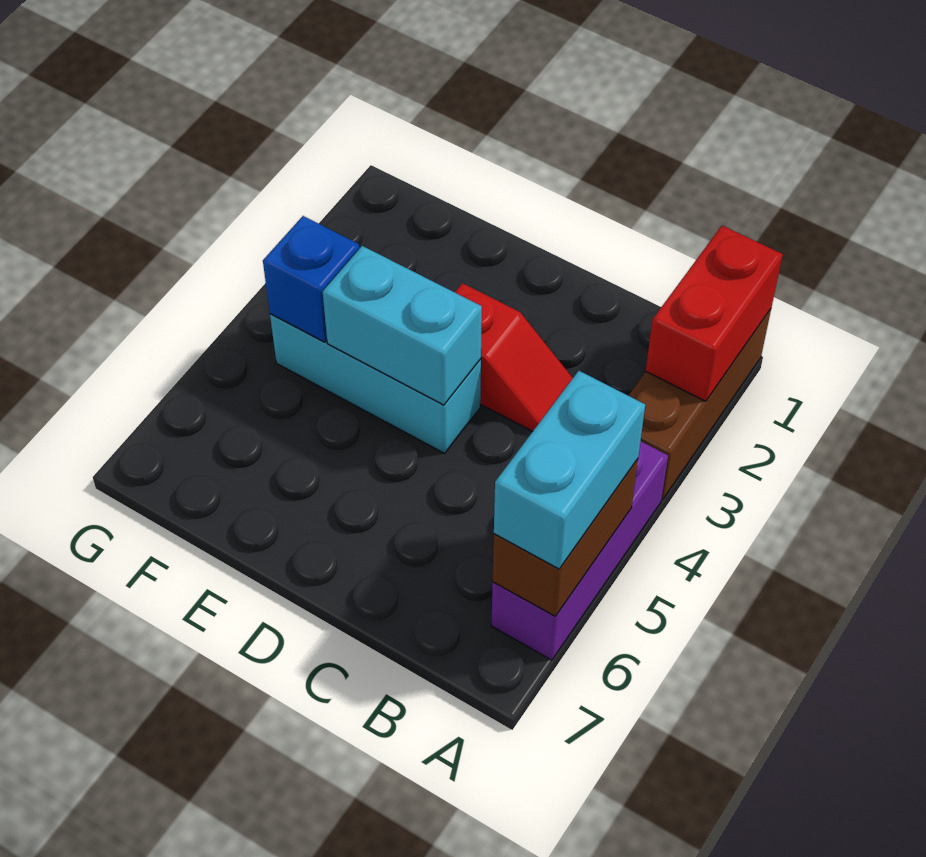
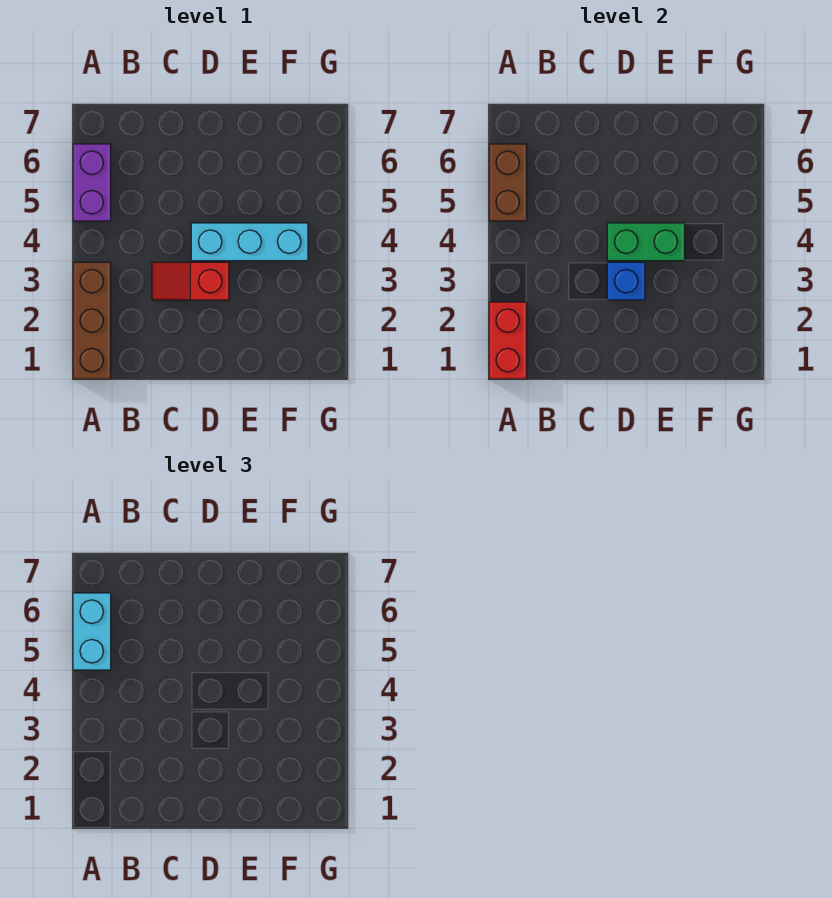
purple brick A4:A6 level 1 -> purple brick A5:A6 level 1
cyan brick D4:E4 level 2 -> green brick D4:E4 level 2
blue brick F4 level 2 -> blue brick D3 level 2

